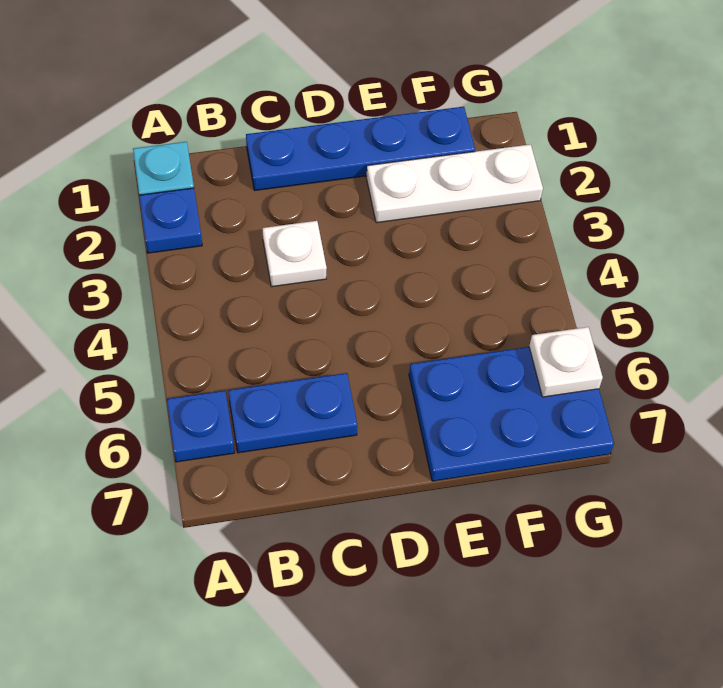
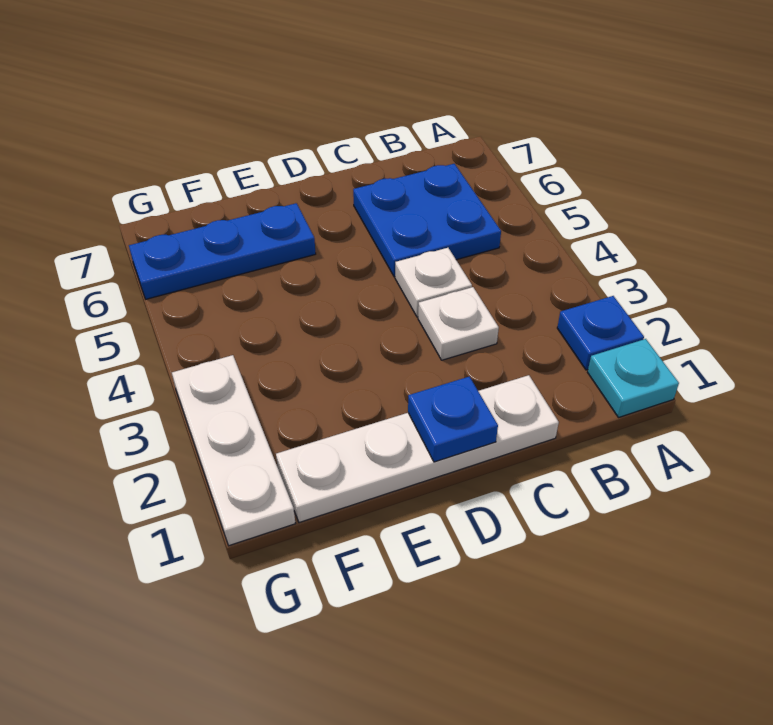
blue plate A6 level 1 -> blue plate D1 level 2
blue plate B6:C6 level 1 -> blue plate B5:C6 level 1
blue plate C1:F1 level 1 -> white plate C1:F1 level 1
white plate E2:G2 level 1 -> white plate G1:G3 level 1
blue plate E6:G7 level 1 -> blue plate E6:G6 level 1
white plate G6 level 2 -> white plate C4 level 1

